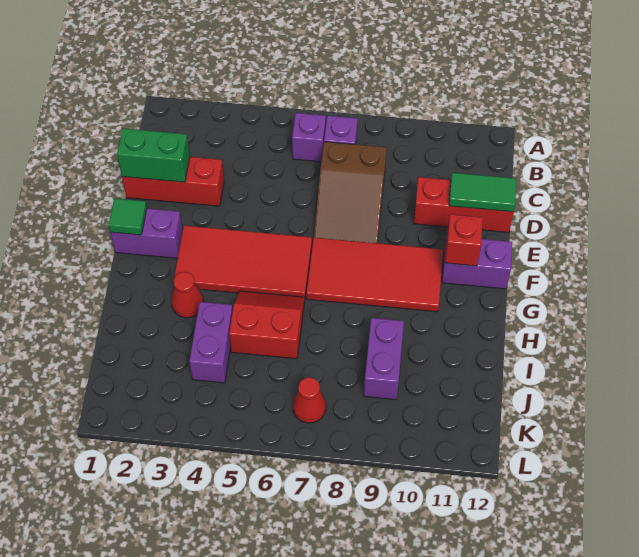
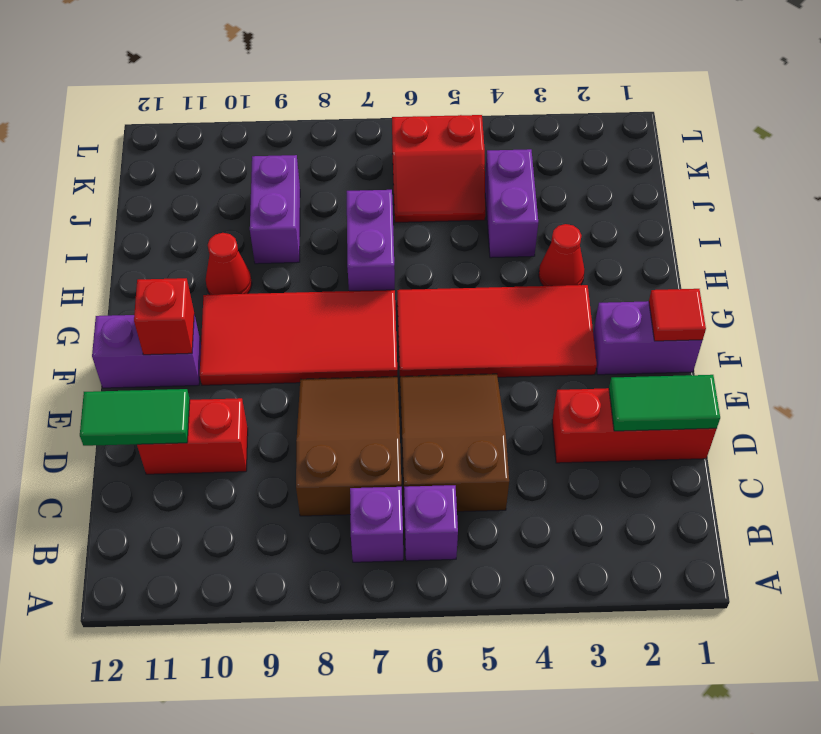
none -> brown slope C5:E6 level 1 top C
green brick D1:D2 level 2 -> green tile D1:D2 level 2
red brick D10:D12 level 1 -> red brick D10:D11 level 1
green tile F1 level 2 -> red tile F1 level 2
red slope H5:I6 level 1 top I -> red slope J5:K6 level 1 top K
none -> purple brick H7:I7 level 1
red cone K7 level 1 -> red cone H10 level 1

